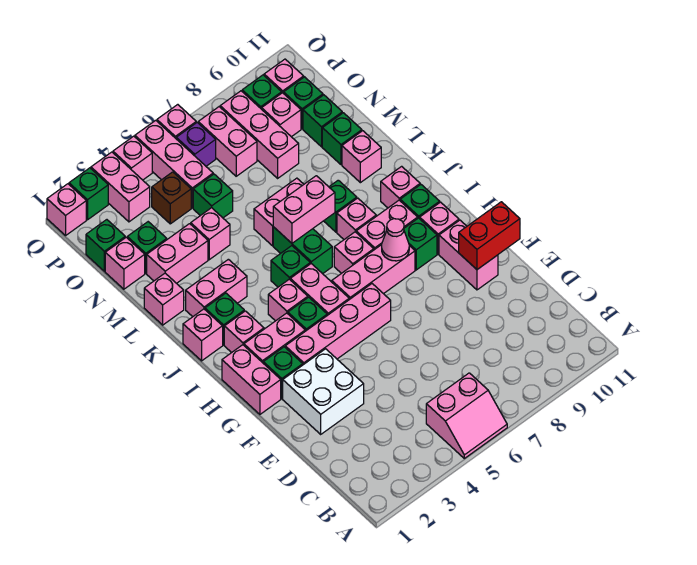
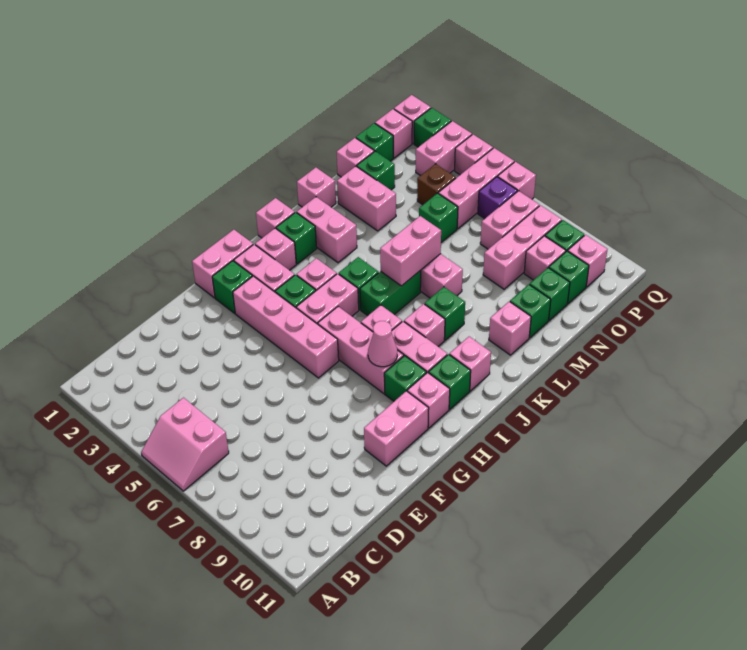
white brick E2:F3 level 1 -> none
red brick F10:F11 level 2 -> none
pink brick K6:K7 level 2 -> pink brick K6:L6 level 2
pink brick M4 level 1 -> pink brick P1 level 1

